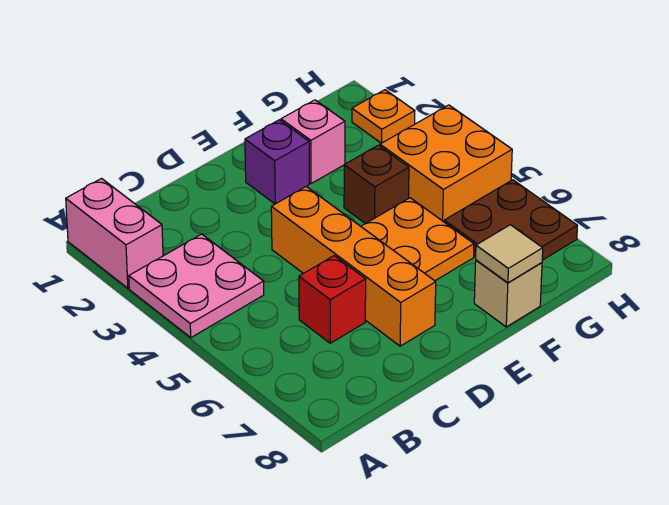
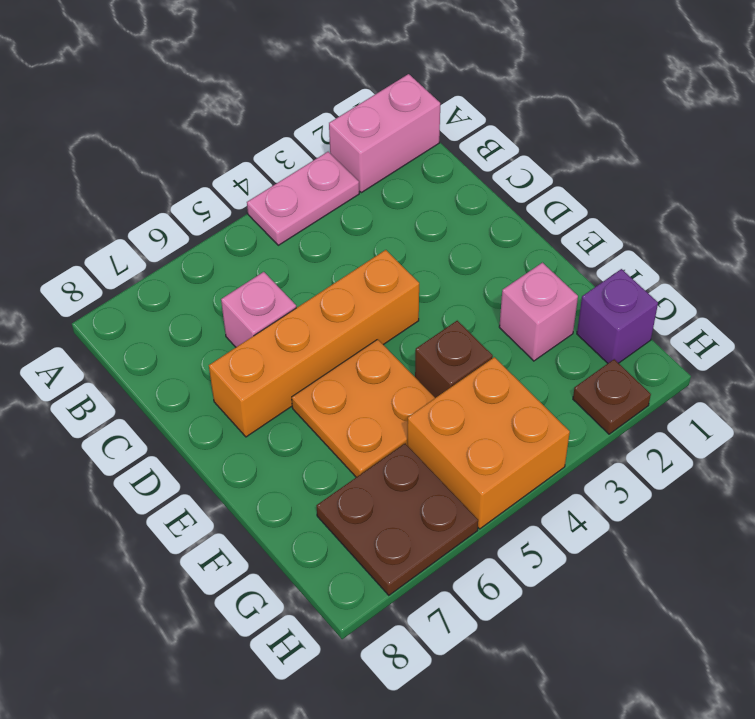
pink plate A3:B4 level 1 -> pink plate A3:A4 level 1
red brick C6 level 1 -> pink brick C6 level 1
purple brick E2 level 1 -> purple brick G1 level 1
tan brick F8 level 1 -> none
tan tile F8 level 2 -> none
orange plate H2 level 1 -> brown plate H2 level 1

